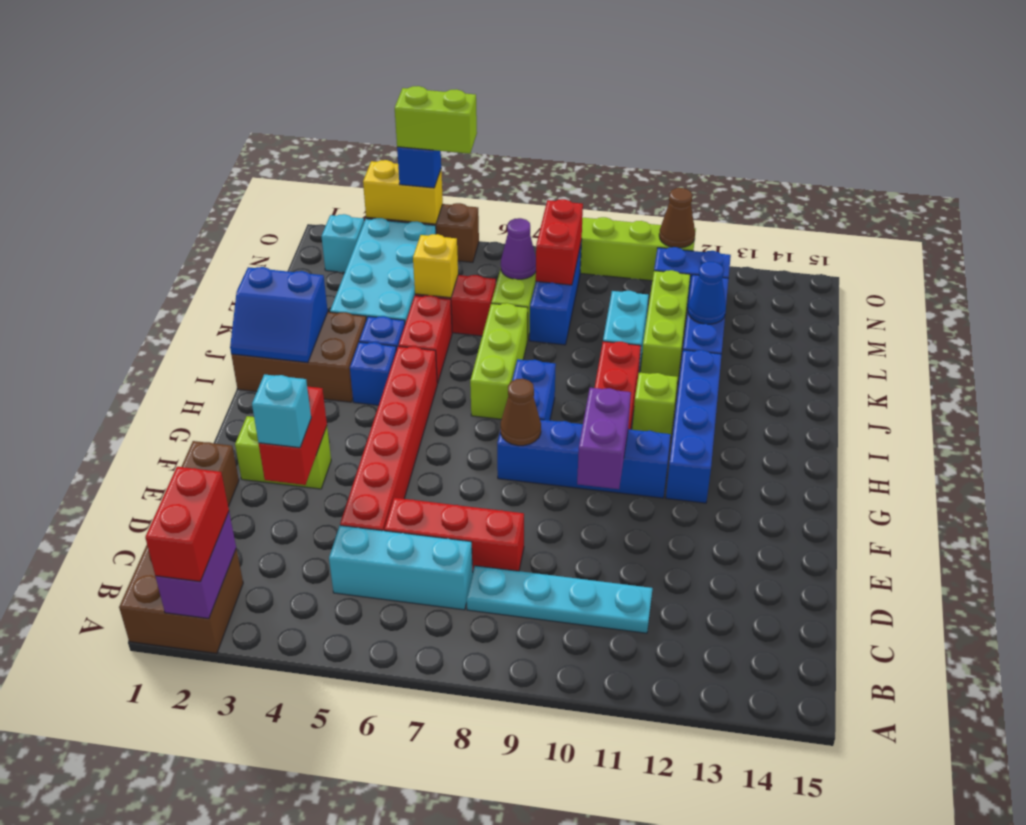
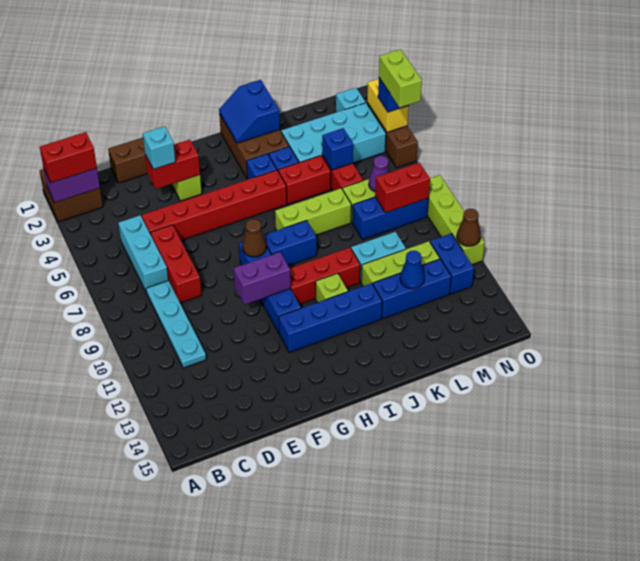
yellow brick L5 level 2 -> blue brick L5 level 2

